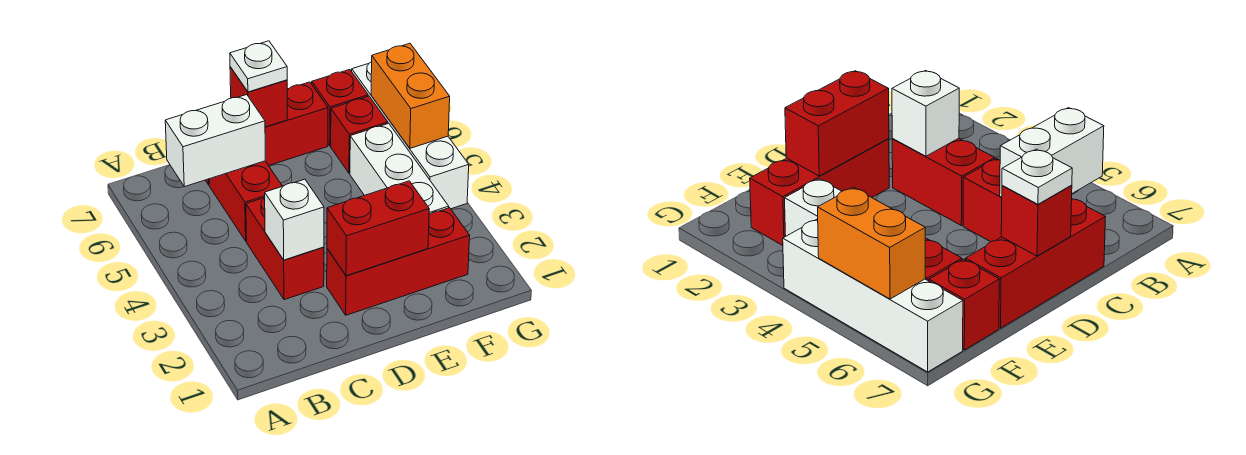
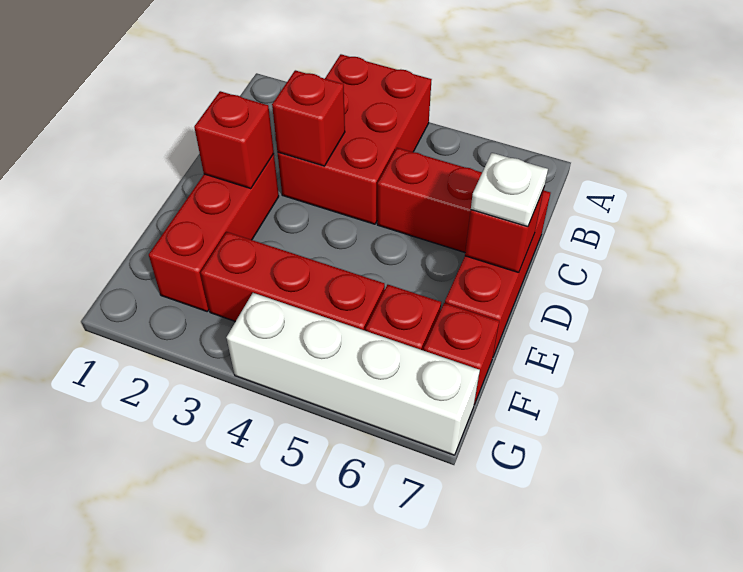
white brick B6:C6 level 2 -> none
red brick C3:C4 level 1 -> red brick A3:C4 level 1
white brick C3 level 2 -> red brick C3 level 2
red brick D2:E2 level 2 -> red brick D2 level 2
white brick F3:F5 level 1 -> red brick F3:F5 level 1
orange brick G5:G6 level 2 -> none

